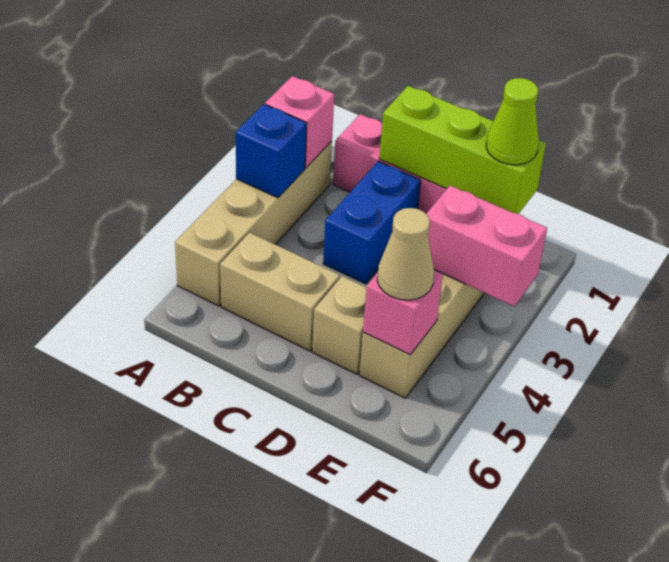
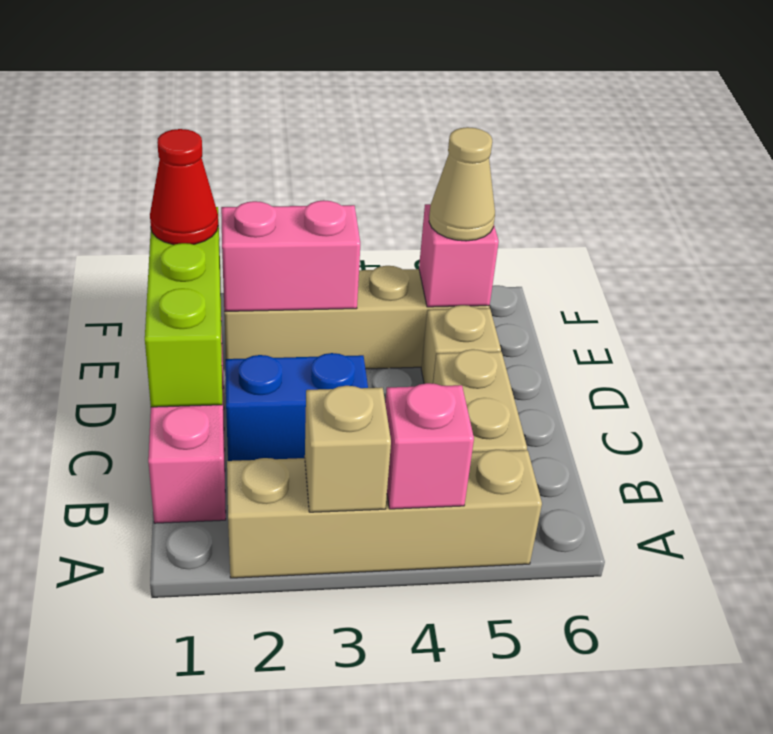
pink brick A2 level 2 -> pink brick A4 level 2
blue brick A3 level 2 -> tan brick A3 level 2
lime cone E1 level 3 -> red cone E1 level 3
pink brick E3:F3 level 2 -> pink brick E2:E3 level 2

